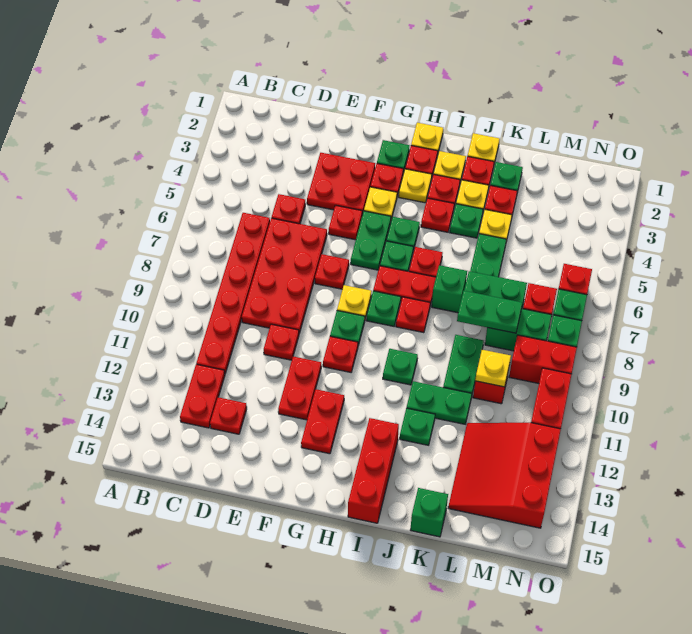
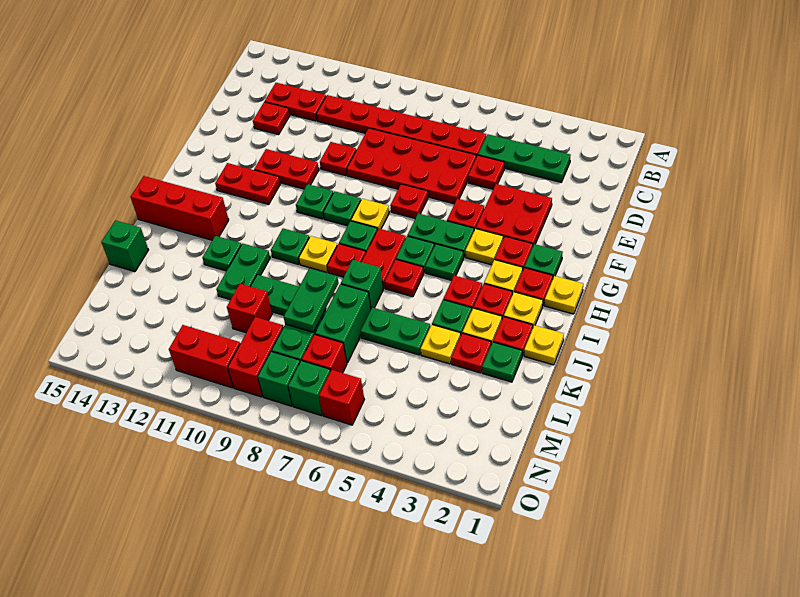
none -> green plate C3:C5 level 1
red plate G10 level 1 -> green plate G10 level 1
yellow plate L10 level 2 -> yellow plate I9 level 1
red slope L12:N14 level 1 top N -> none

